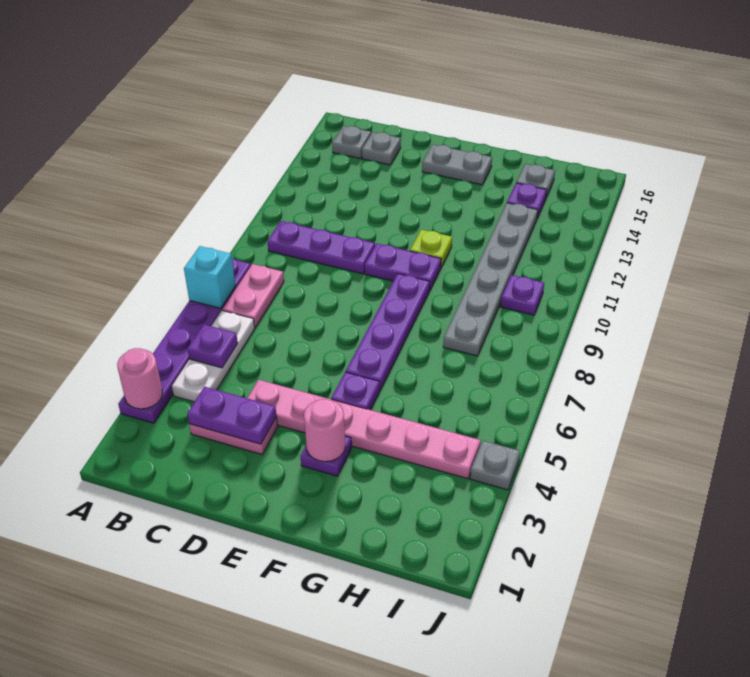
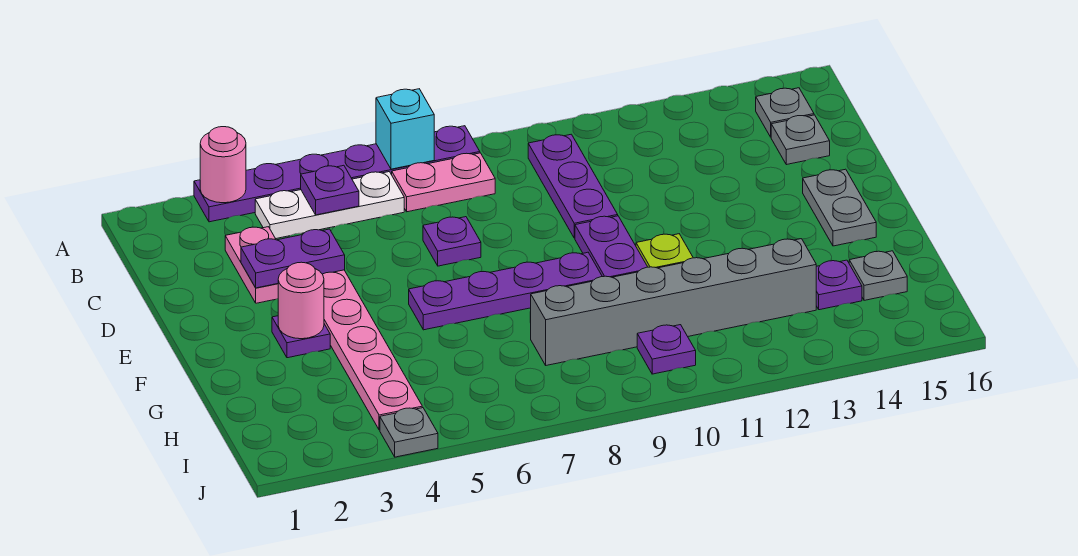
purple plate C3:D3 level 2 -> purple plate D3:D4 level 2
purple plate F5 level 1 -> purple plate D7 level 1
grey plate H8:H13 level 1 -> grey brick H8:H13 level 1

